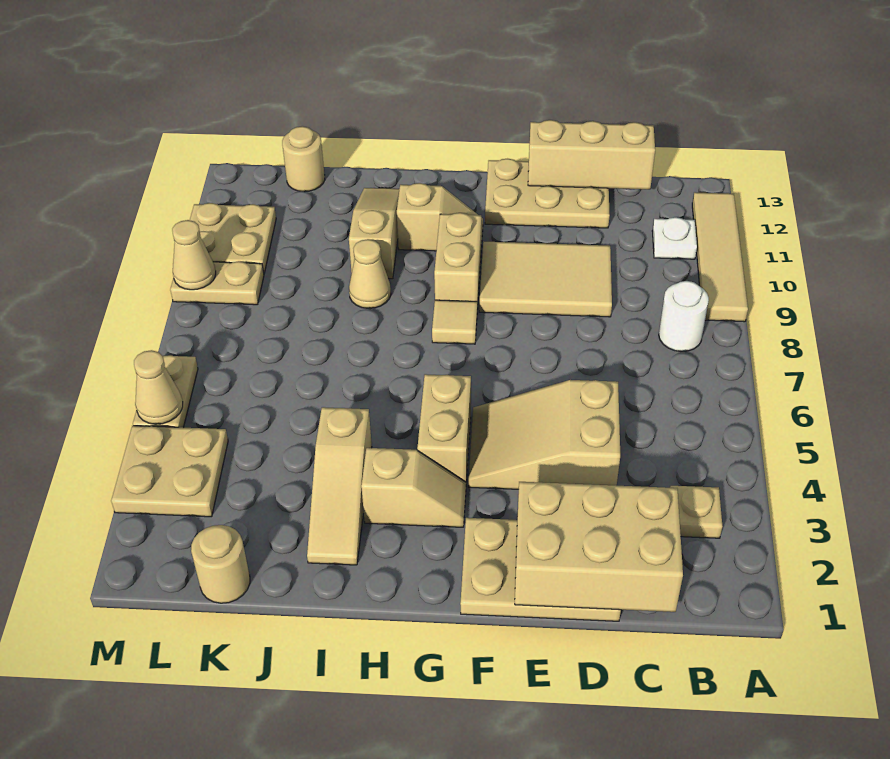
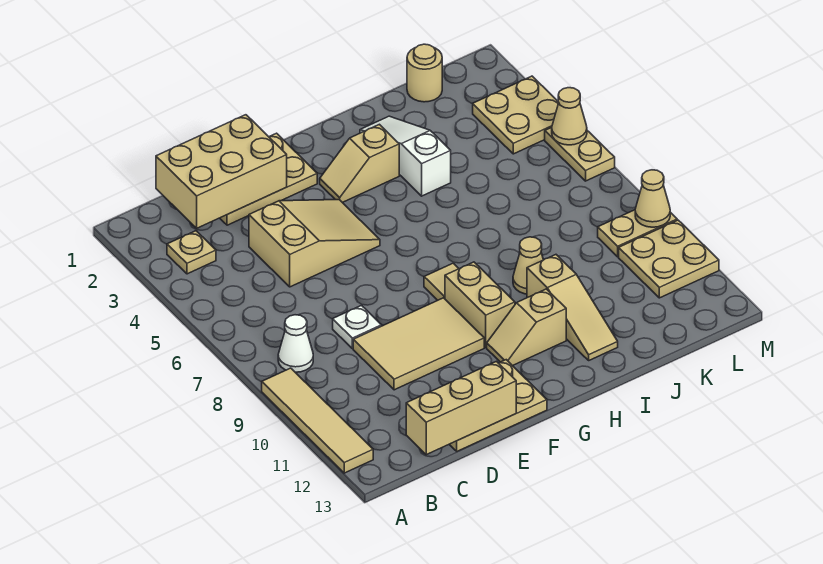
white round brick B8 level 1 -> white cone B8 level 1
white plate B11 level 1 -> white plate D8 level 1
tan brick G4:G5 level 1 -> none
tan slope I2:I4 level 1 top 4 -> white slope I2:I4 level 1 top 4
tan round brick K13 level 1 -> none

